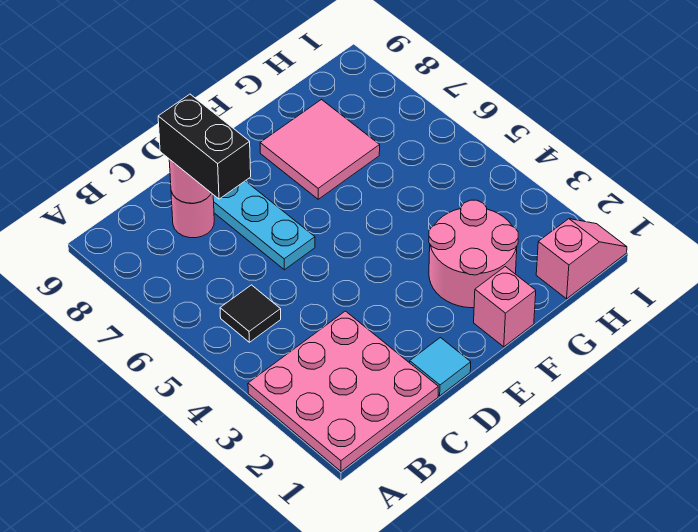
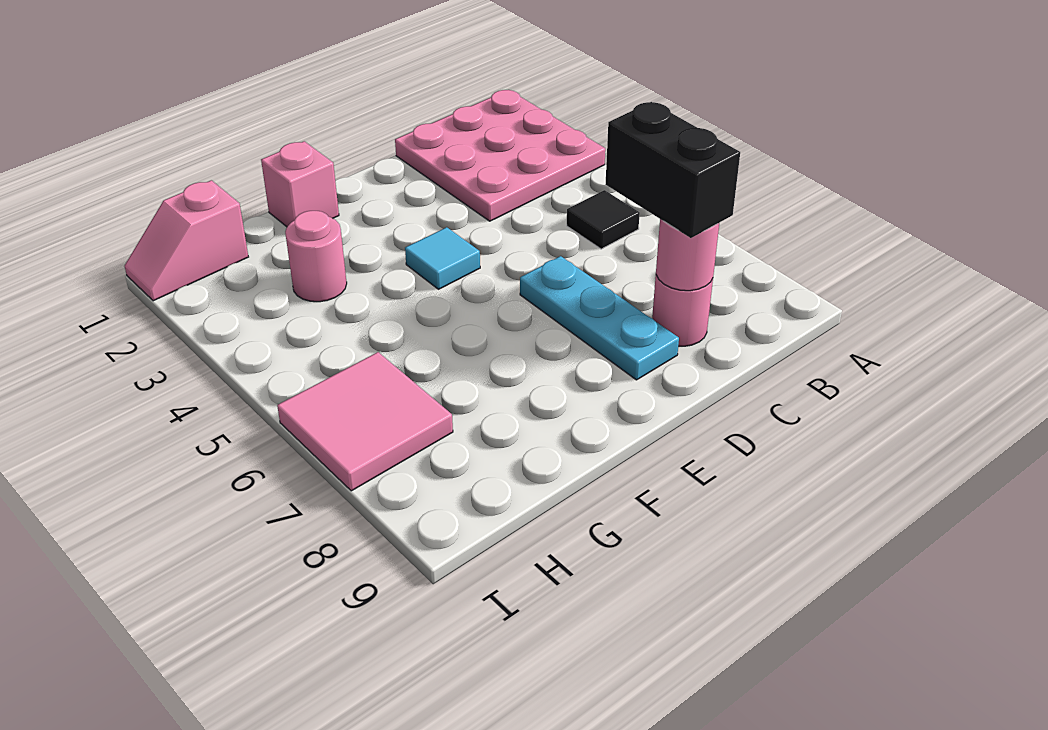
cyan tile D1 level 1 -> cyan tile E4 level 1
pink round brick F2:G3 level 1 -> pink round brick G3 level 1
pink tile F7:G8 level 1 -> pink tile H6:I7 level 1

